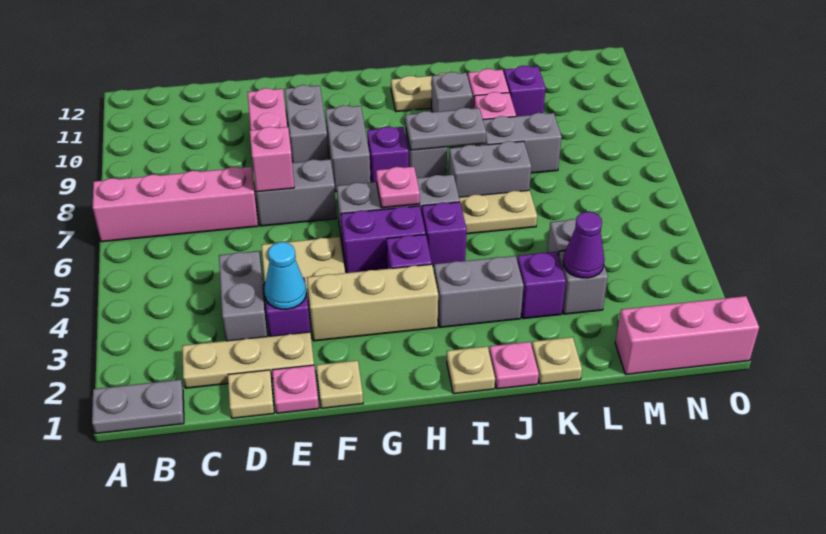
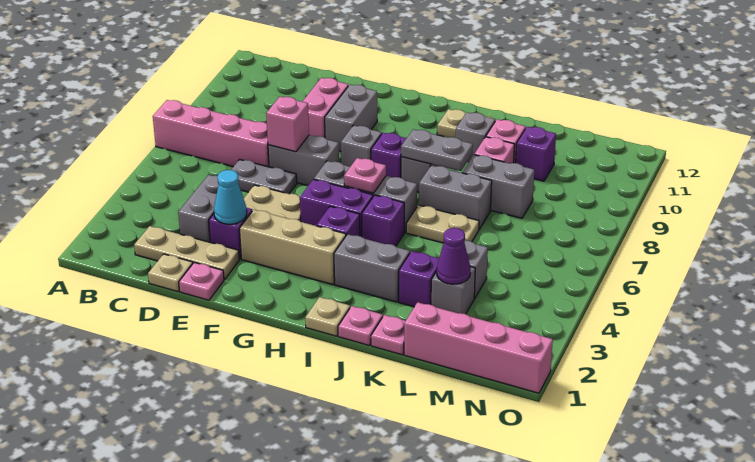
grey plate A1:B1 level 1 -> grey plate D6:E6 level 1
tan plate F1 level 1 -> none
grey brick G8:G9 level 1 -> grey brick G8 level 1
tan plate K1 level 1 -> pink plate K1 level 1
pink brick M1:O1 level 1 -> pink brick L1:O1 level 1

